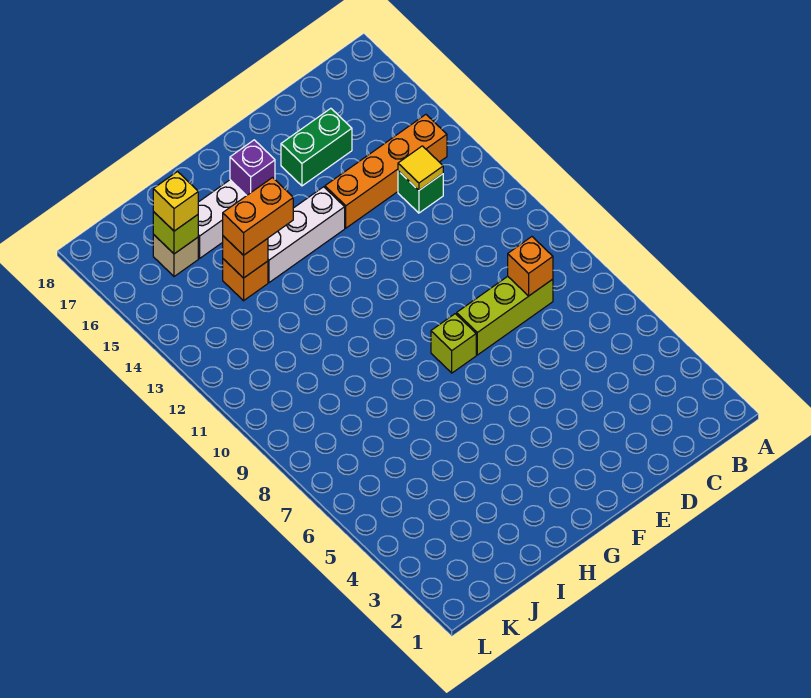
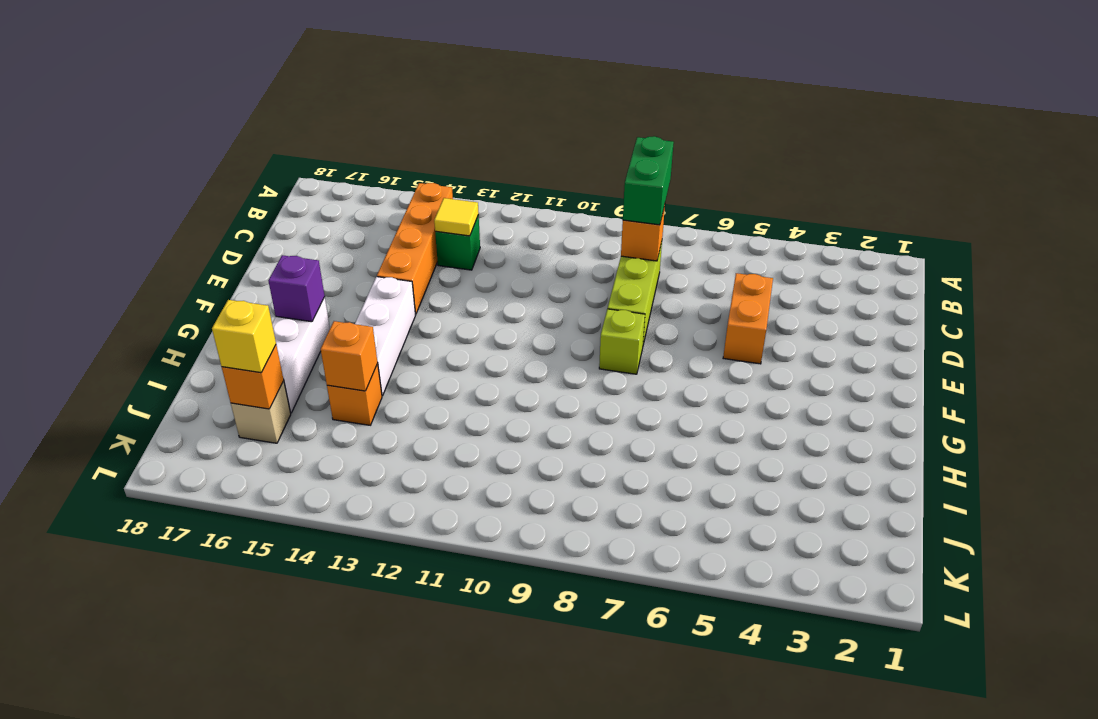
green brick D16:E16 level 1 -> green brick B8:C8 level 3
orange brick H14:I14 level 3 -> orange brick D5:E5 level 1
lime brick J16 level 2 -> orange brick J16 level 2

